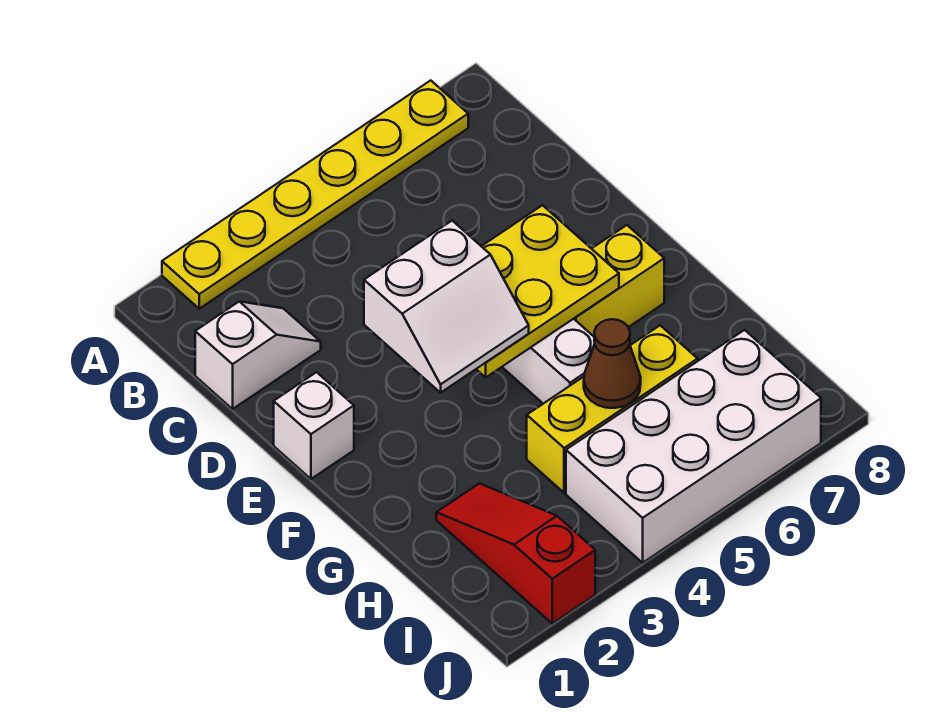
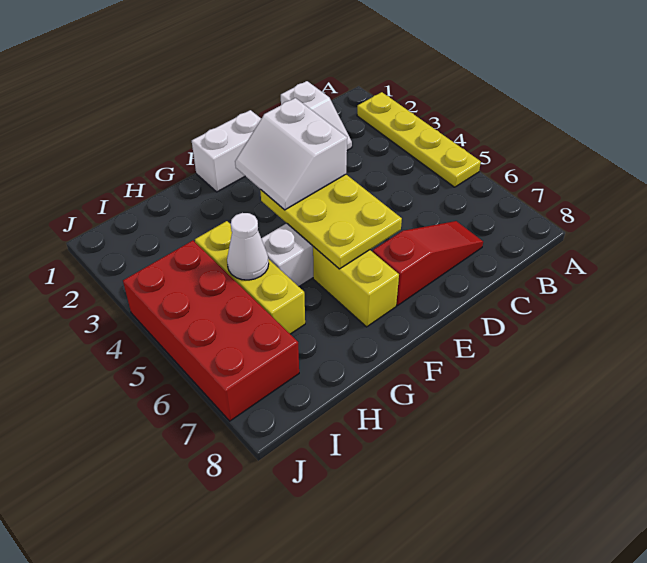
yellow plate A2:A7 level 1 -> yellow plate A2:A5 level 1
white brick E1 level 1 -> white brick E1:F1 level 1
red slope H2:J2 level 1 top J -> red slope C7:E7 level 1 top E
brown cone H5 level 2 -> white cone H5 level 2
white brick I4:J7 level 1 -> red brick I4:J7 level 1

